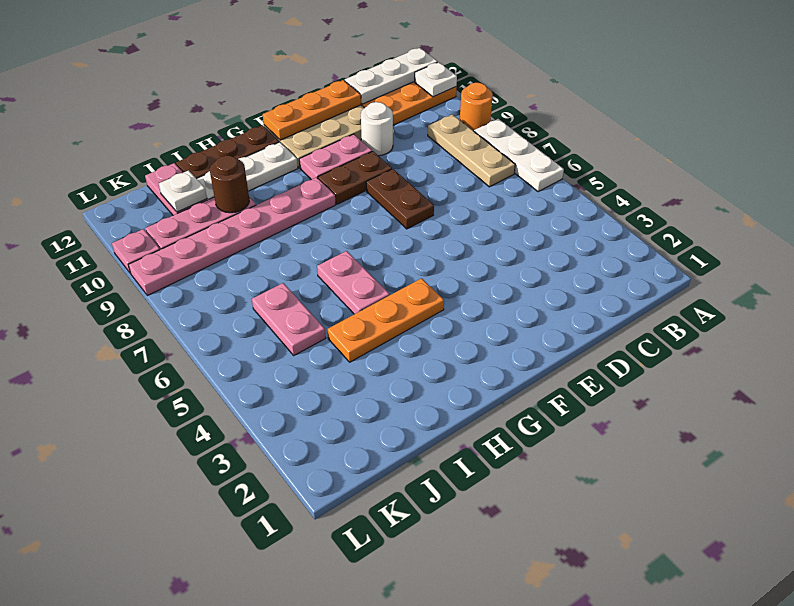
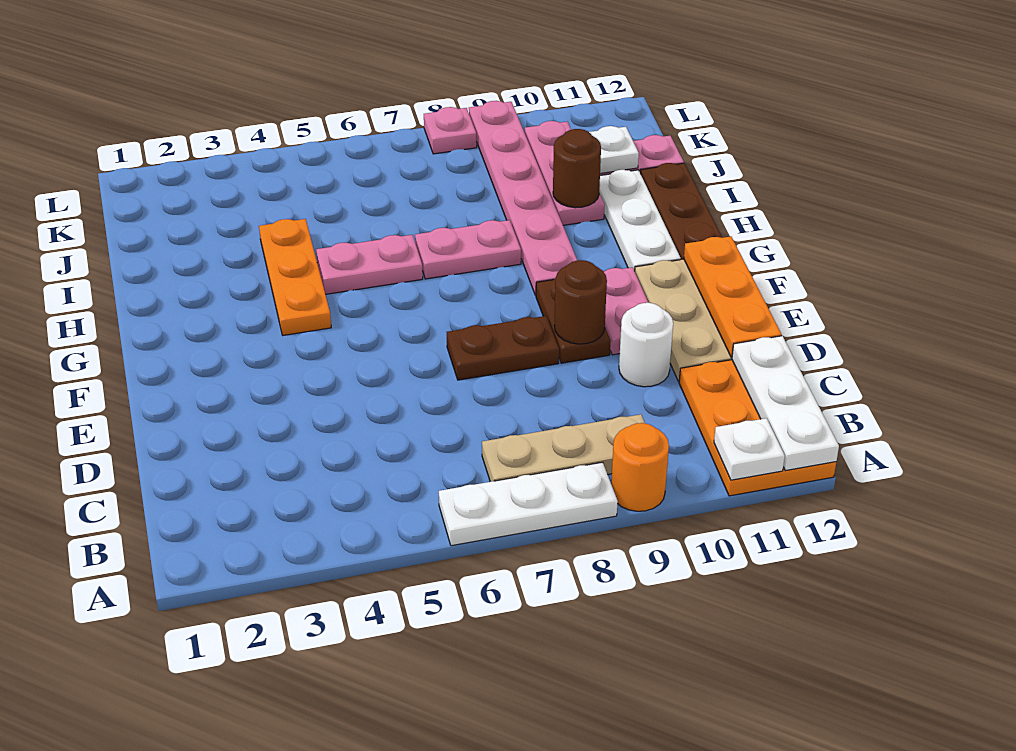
none -> brown round brick E9 level 2
pink plate J5:J6 level 1 -> pink plate H7:H8 level 1
pink plate L10 level 1 -> pink plate L8 level 1

